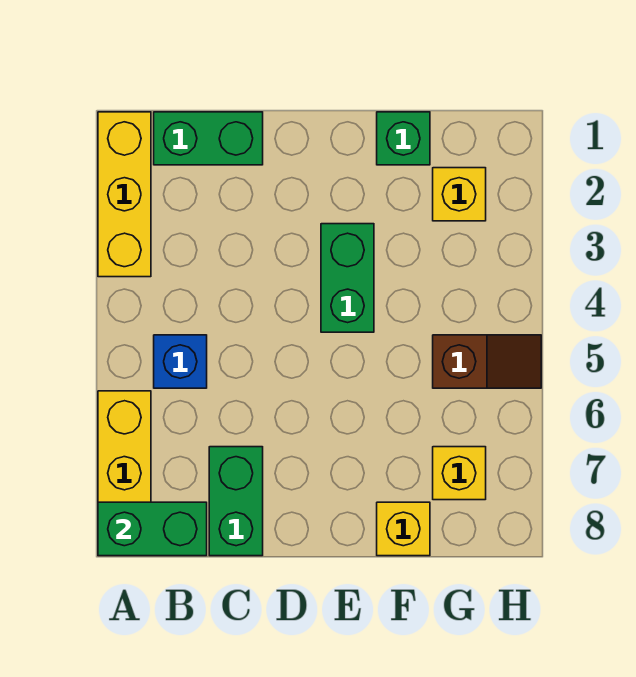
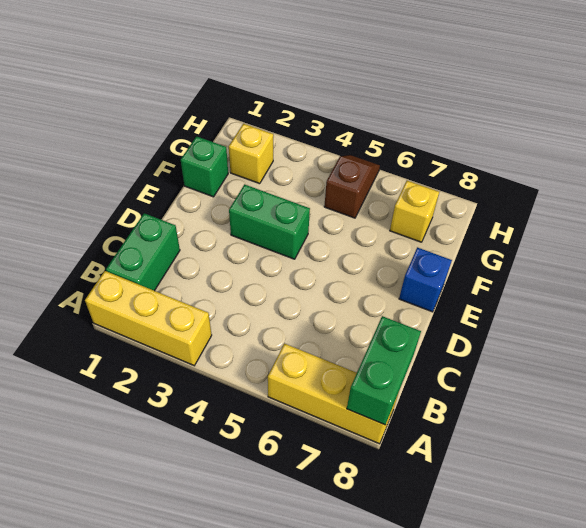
blue brick B5 level 1 -> blue brick E8 level 1
green brick C7:C8 level 1 -> none
yellow brick F8 level 1 -> none

